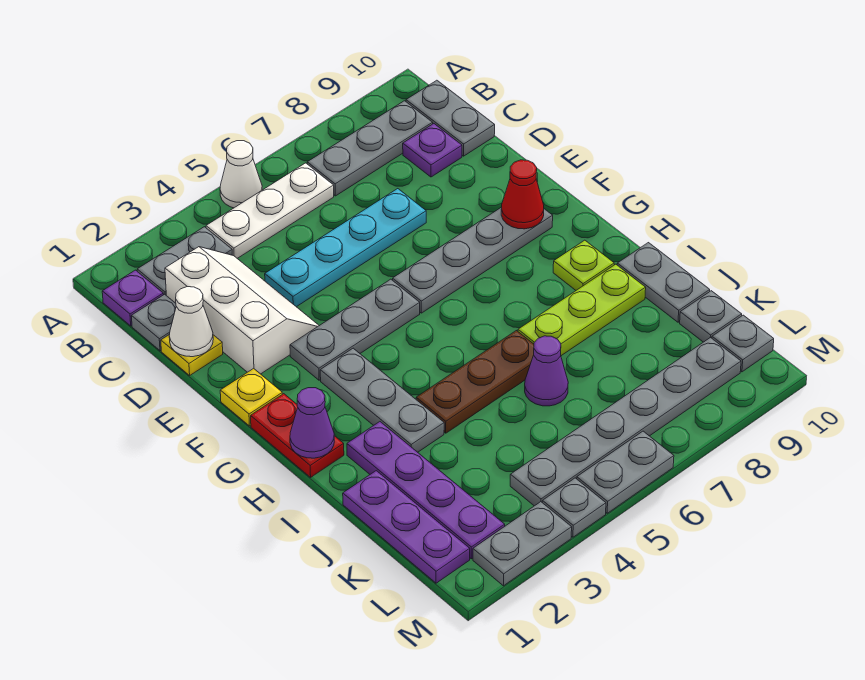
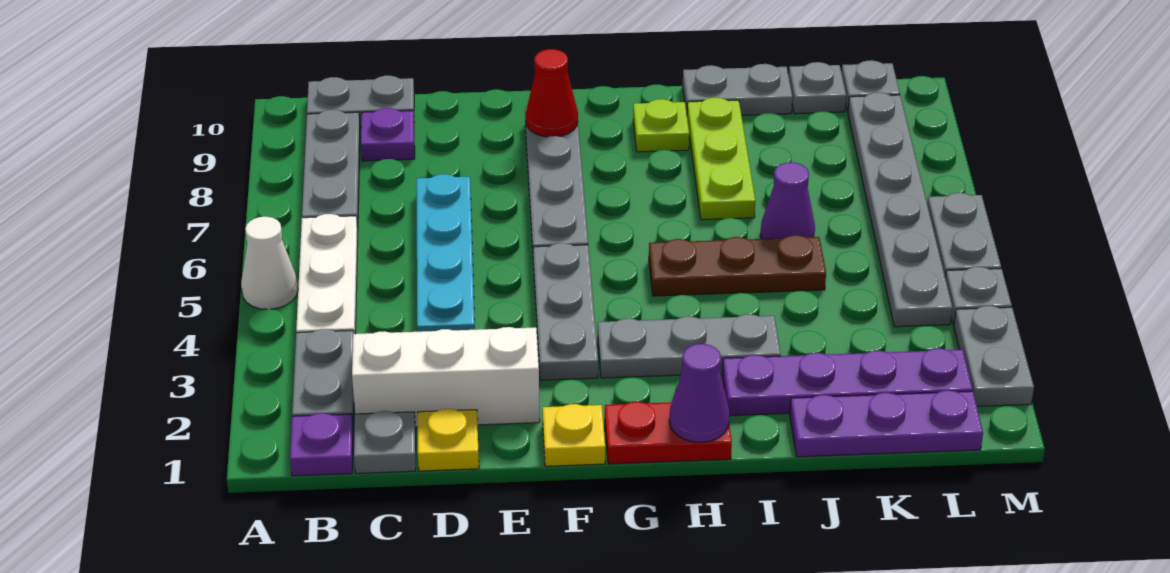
white cone D1 level 2 -> none
brown plate I4:I6 level 1 -> brown plate H5:J5 level 1

